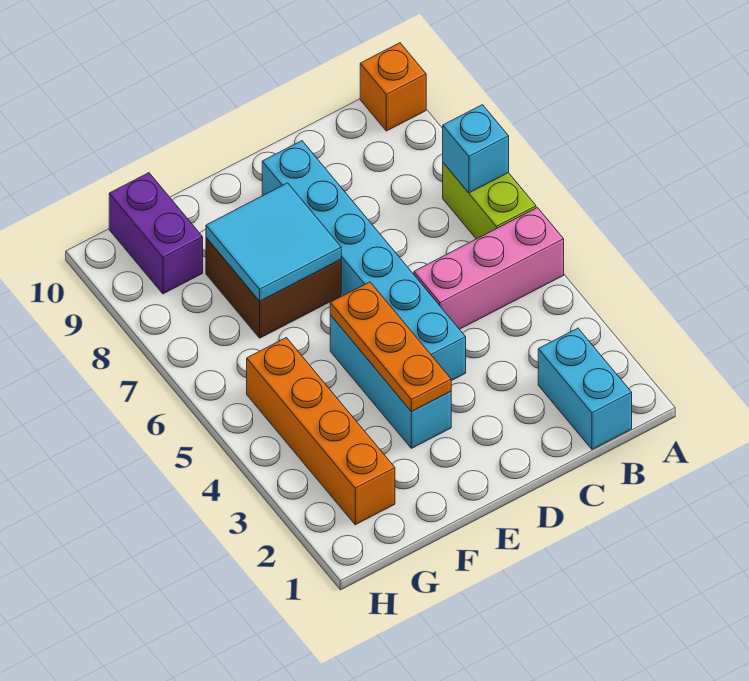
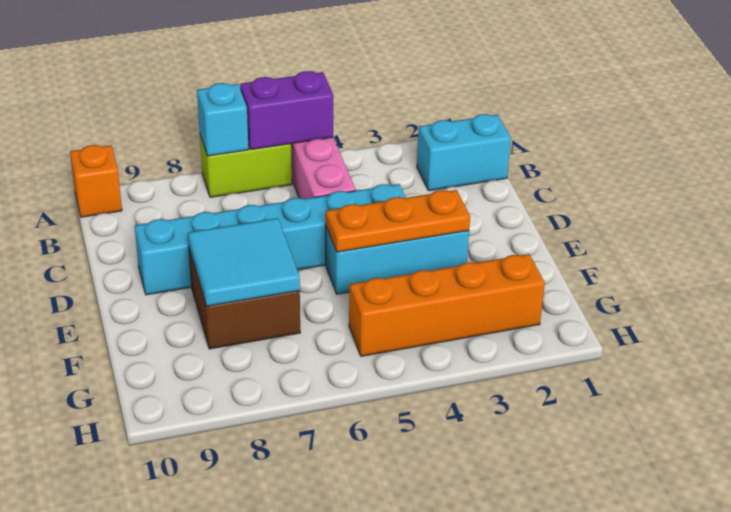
purple brick G9:G10 level 1 -> purple brick A5:A6 level 2

